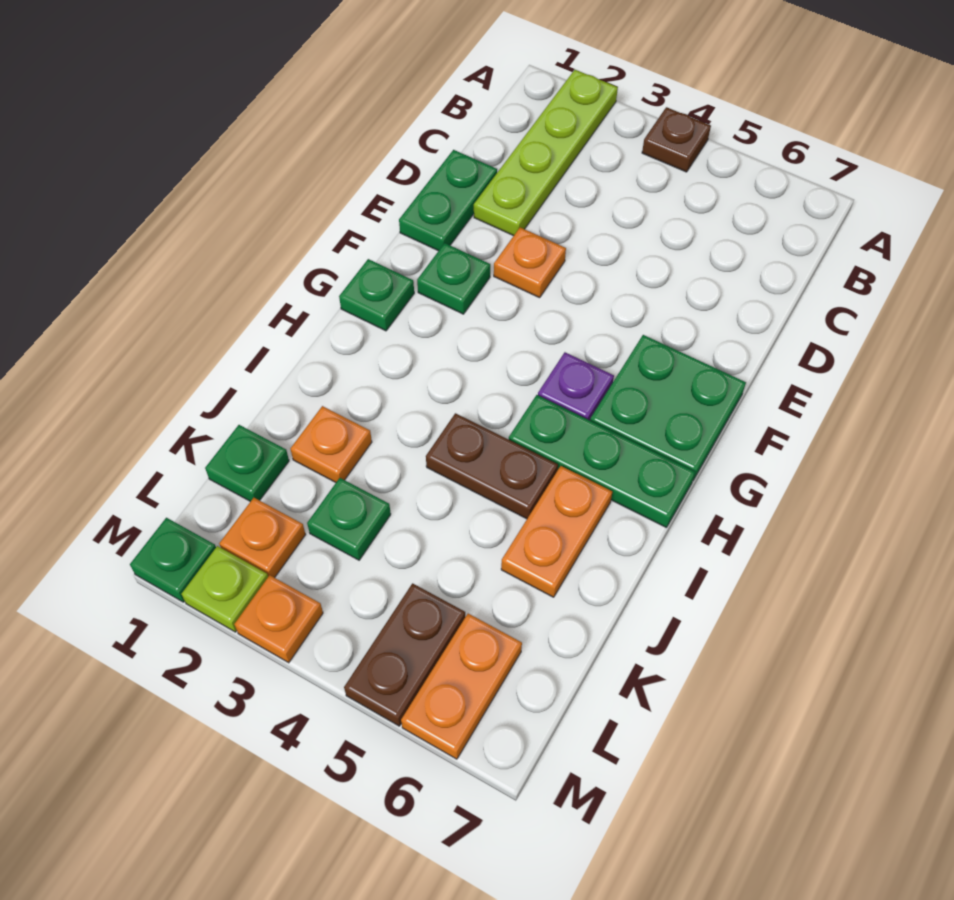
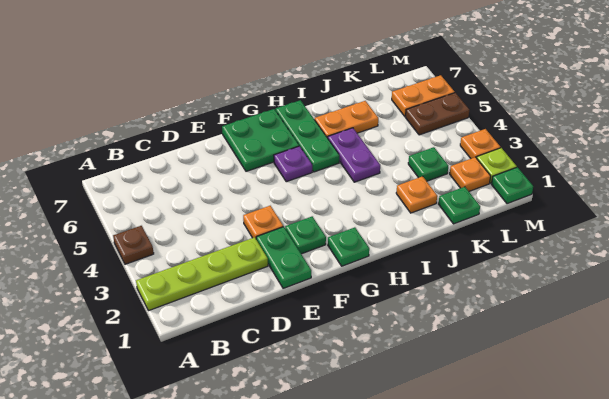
green plate D1:E1 level 1 -> green plate E1:E2 level 1
brown plate I4:I5 level 1 -> purple plate I4:I5 level 1

